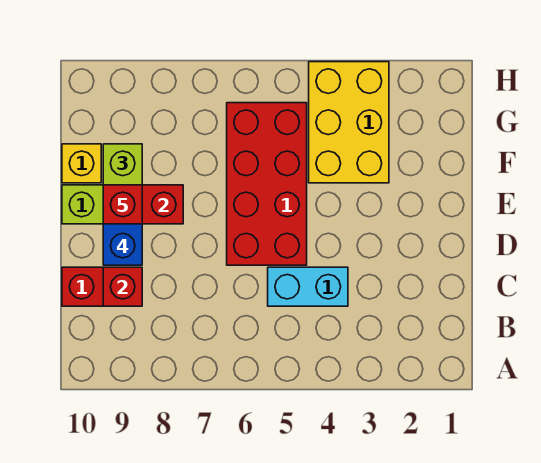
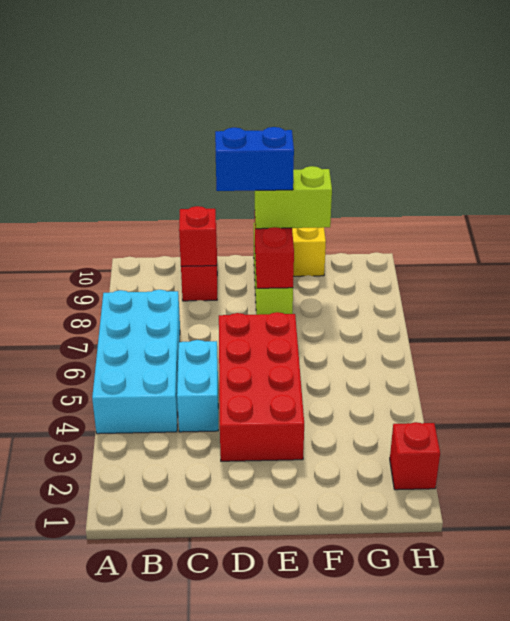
none -> cyan brick A4:B7 level 1
red brick D5:G6 level 1 -> red brick D3:E6 level 1
red brick E9 level 5 -> red brick H2 level 1
yellow brick F3:H4 level 1 -> none

